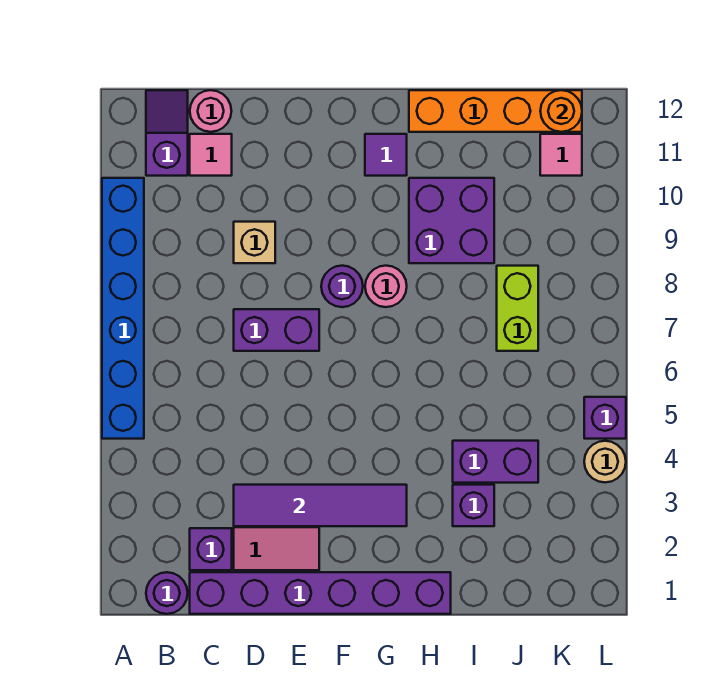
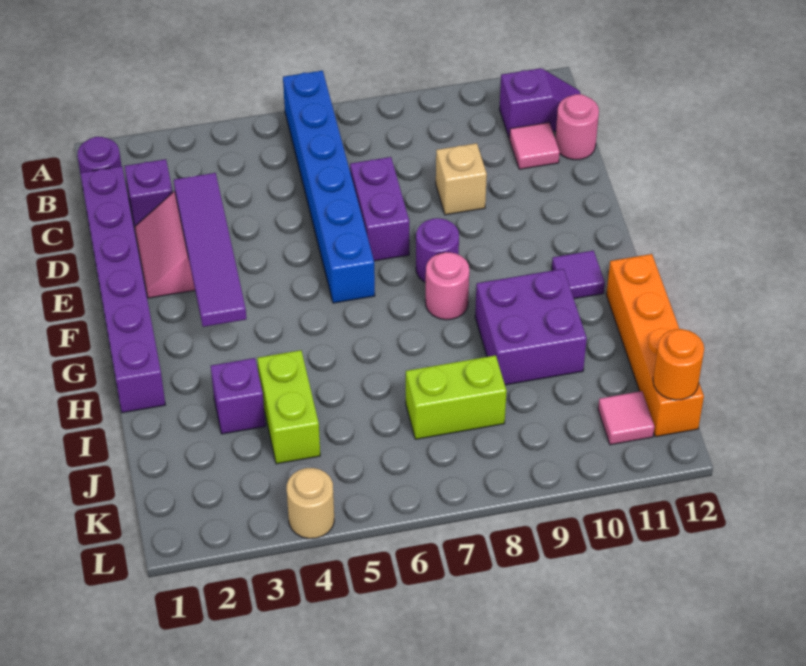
blue brick A5:A10 level 1 -> blue brick A6:F6 level 1
purple brick I4:J4 level 1 -> lime brick I4:J4 level 1
purple brick L5 level 1 -> none

